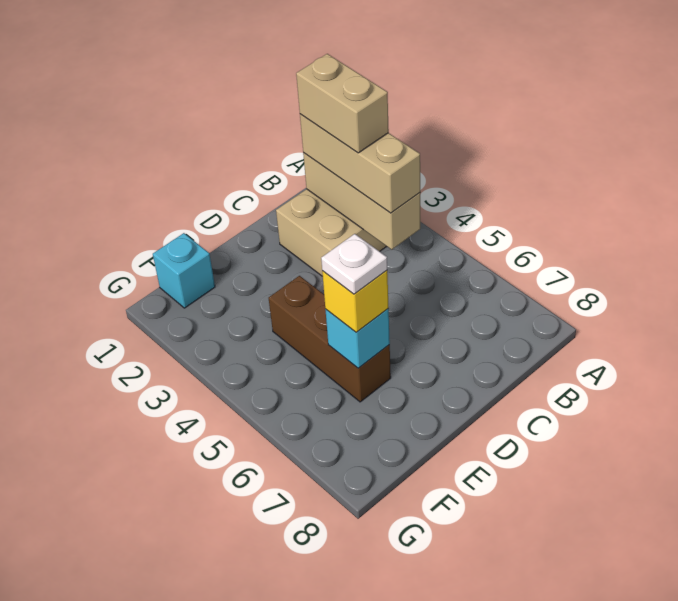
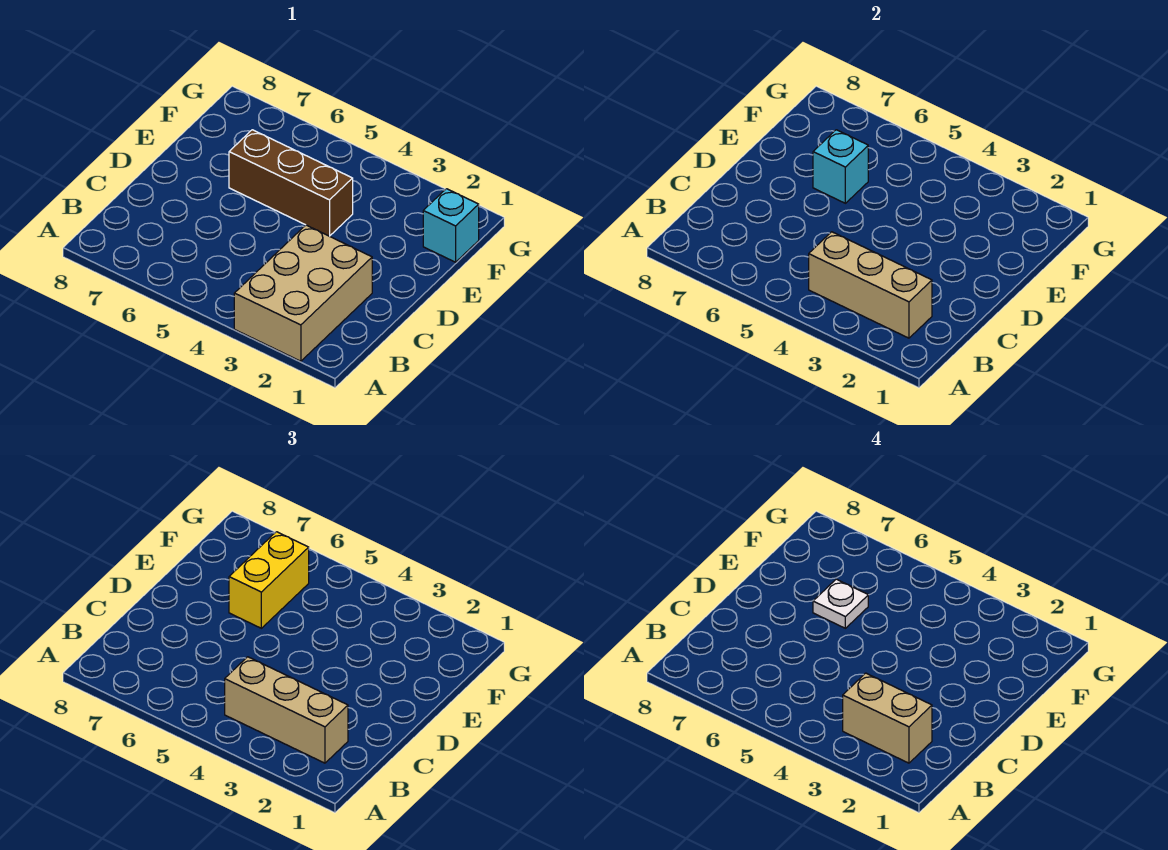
yellow brick E6 level 3 -> yellow brick E6:F6 level 3

